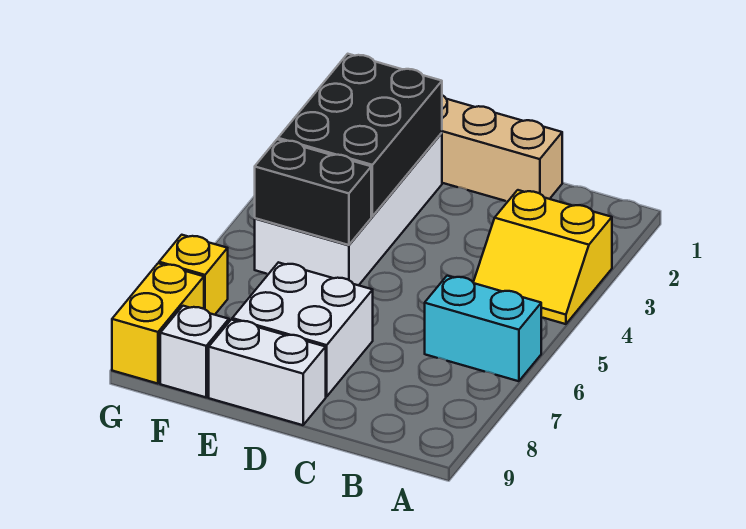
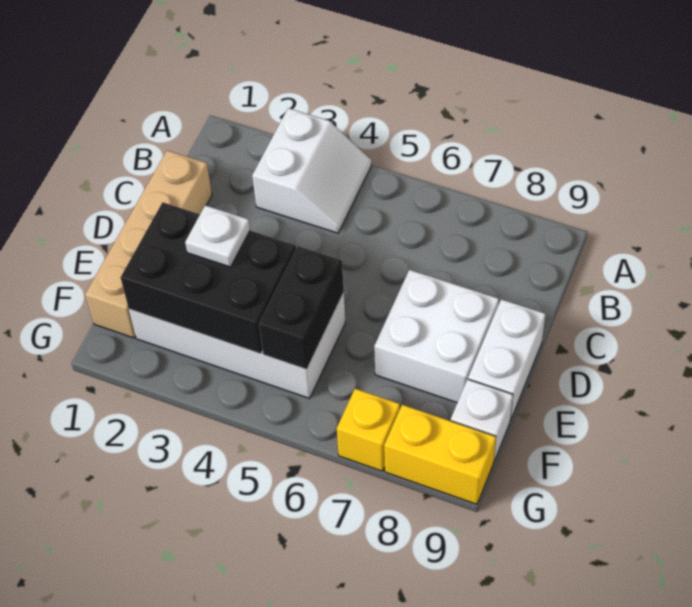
yellow slope A3:B4 level 1 top 3 -> white slope A3:B4 level 1 top 3
cyan brick A6:B6 level 1 -> none
none -> white plate E3 level 3

